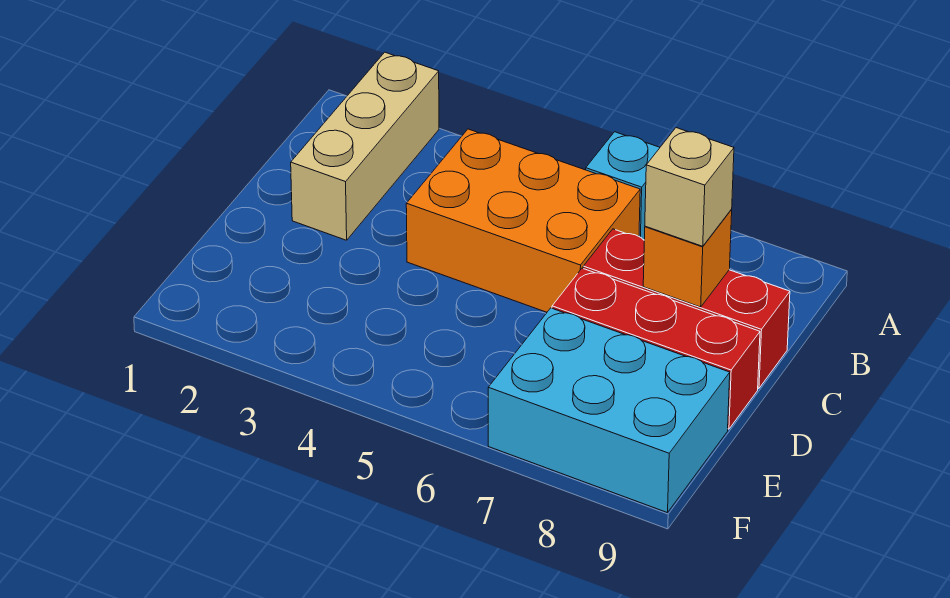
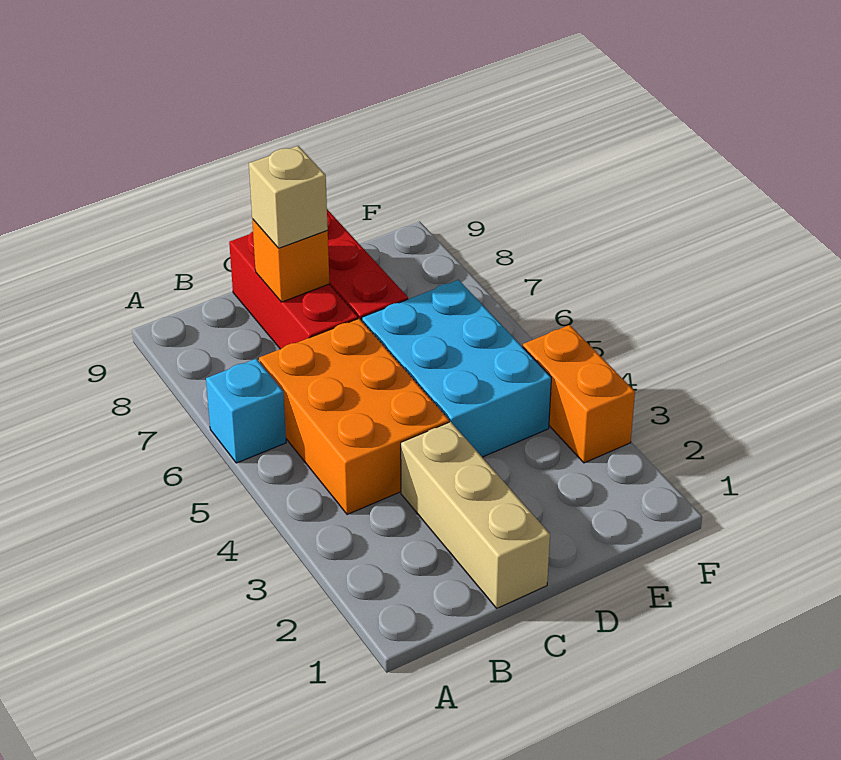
tan brick A2:C2 level 1 -> tan brick C1:C3 level 1
cyan brick E7:F9 level 1 -> cyan brick D4:E6 level 1
none -> orange brick F3:F4 level 1

